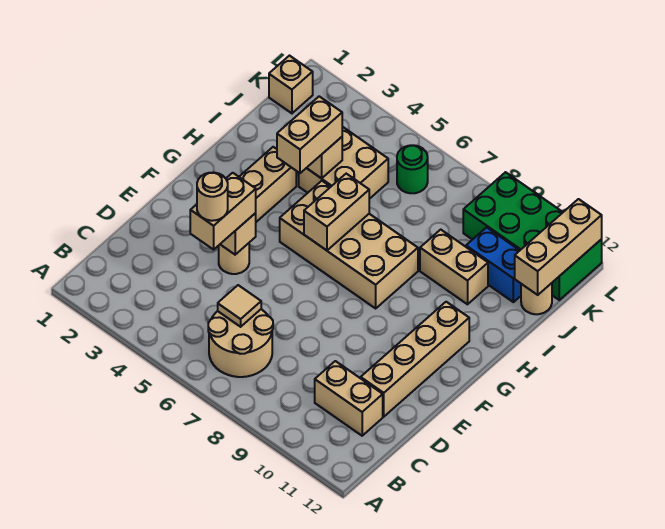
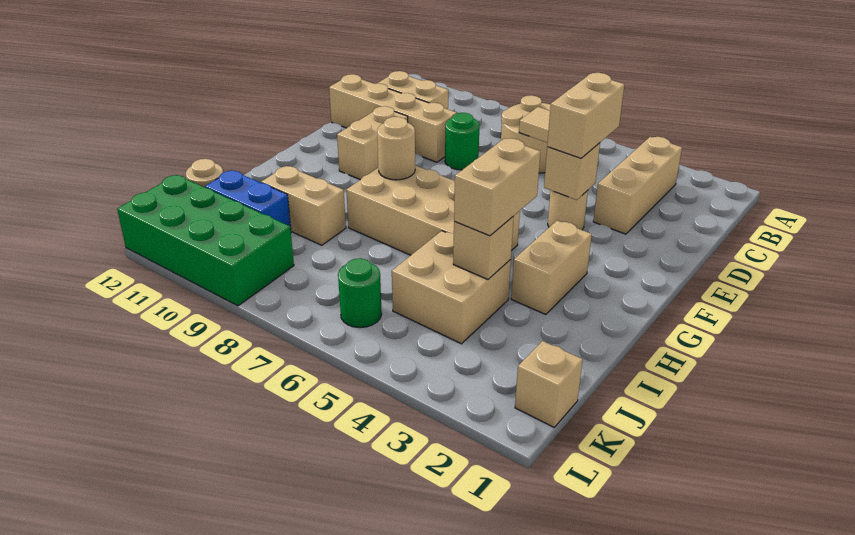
tan round brick D4 level 4 -> tan round brick G8 level 2
none -> green round brick D8 level 1
tan brick D11:G11 level 1 -> tan brick D9:D12 level 1
tan brick G6:H6 level 2 -> tan brick E10:F10 level 1
tan brick J12:L12 level 2 -> tan brick B3:D3 level 1

